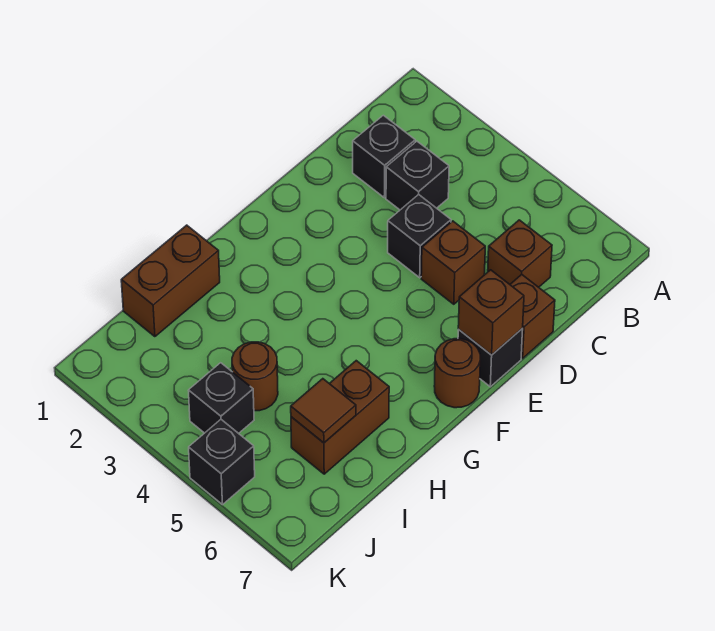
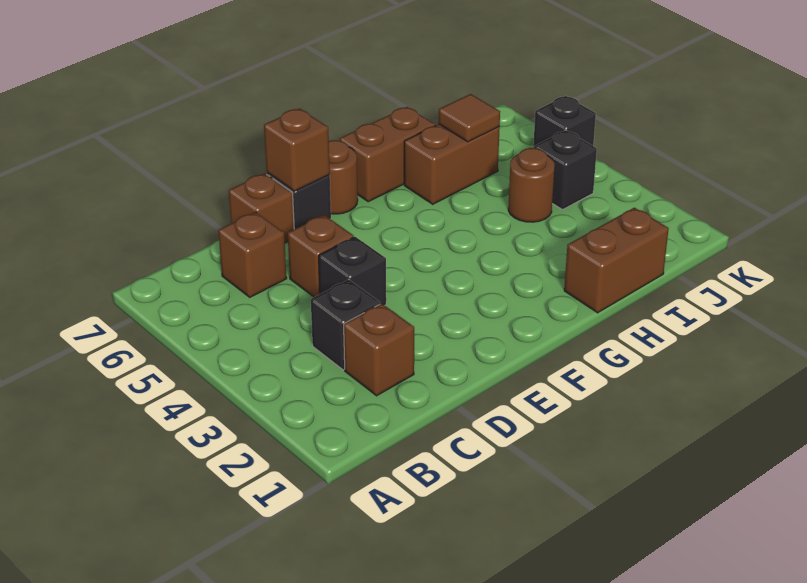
black brick C2 level 1 -> brown brick C2 level 1
none -> brown brick G7:H7 level 1

